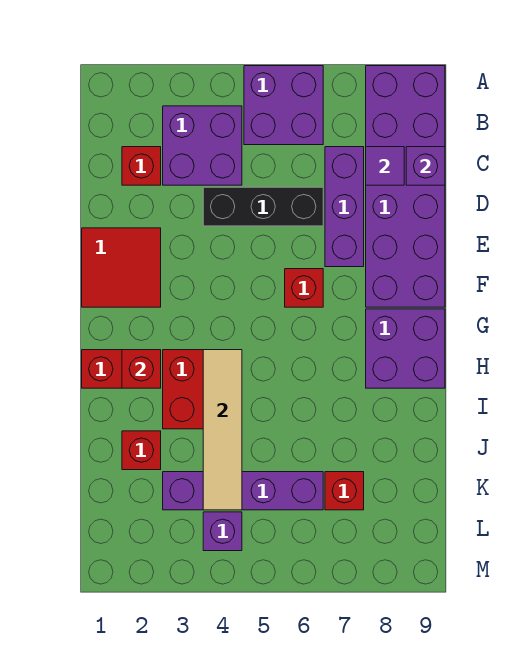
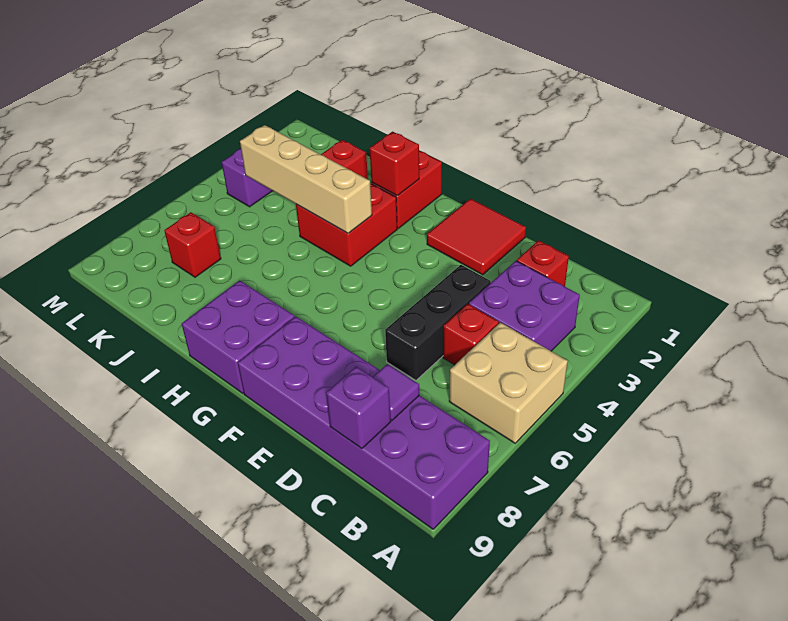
purple brick A5:B6 level 1 -> tan brick A5:B6 level 1
purple brick C7:E7 level 1 -> none
red brick F6 level 1 -> red brick C5 level 1
tan tile H4:K4 level 2 -> tan brick H4:K4 level 2
purple brick K3:K6 level 1 -> none

